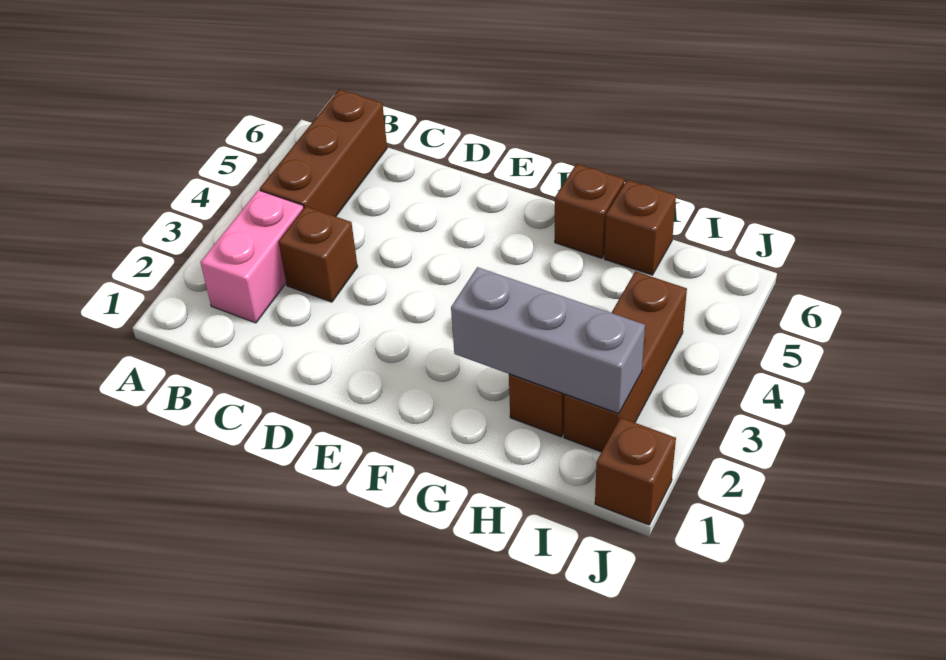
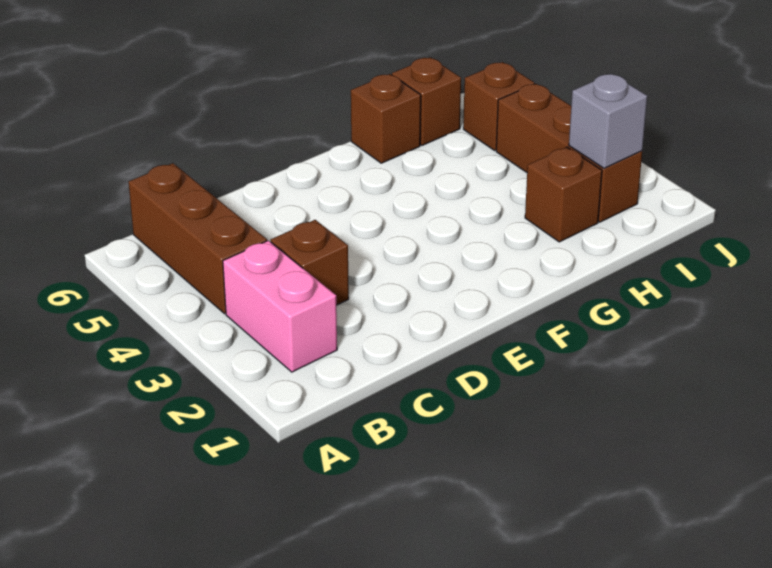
grey brick G2:I2 level 2 -> grey brick I2 level 2
brown brick J1 level 1 -> brown brick I5 level 1

